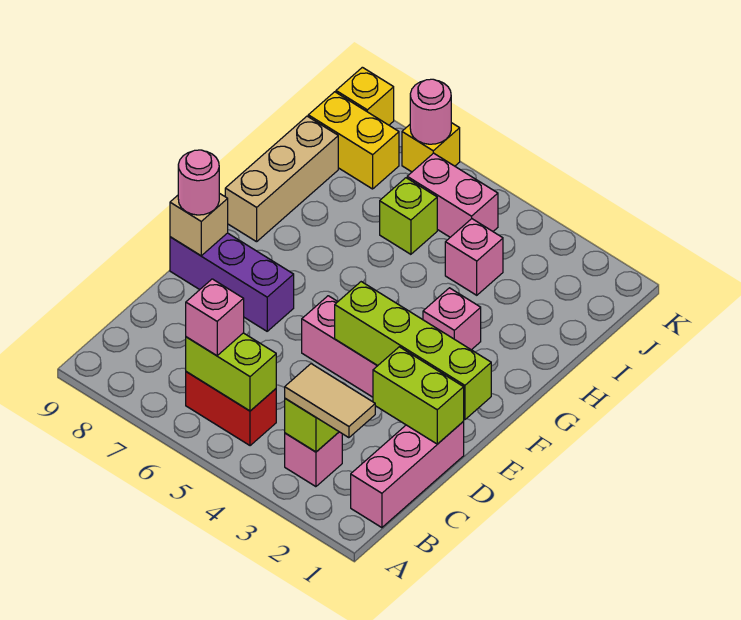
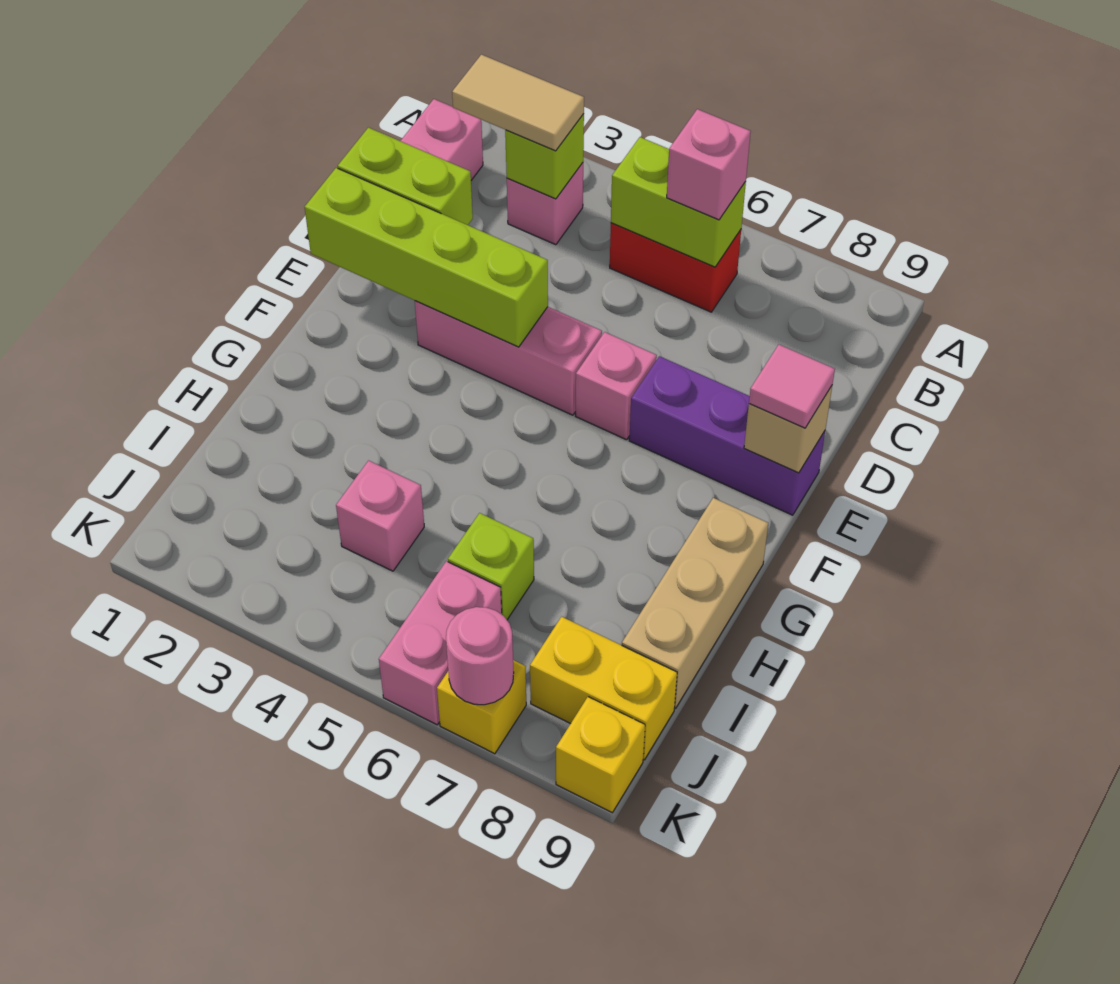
pink round brick E9 level 3 -> pink tile E9 level 3
pink brick G3 level 1 -> pink brick E6 level 1
pink brick J5:J6 level 1 -> pink brick J6:K6 level 1

